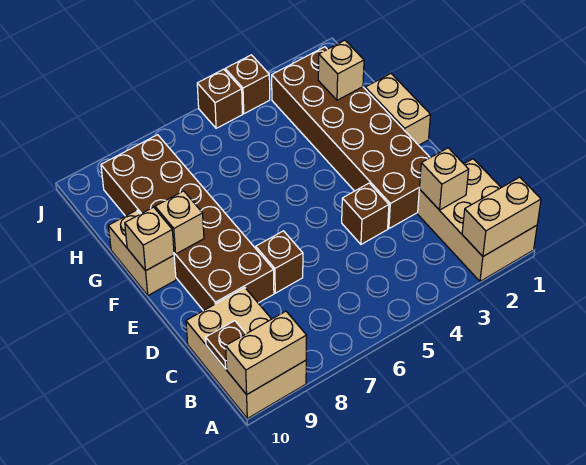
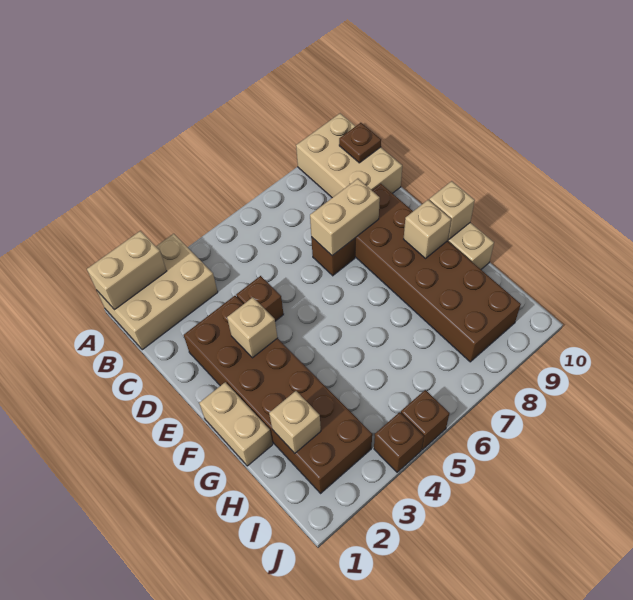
tan brick A1:C2 level 1 -> tan brick A1:B3 level 1
tan brick A9:A10 level 2 -> tan brick D7:D8 level 2
tan brick C2 level 2 -> tan brick E3 level 2

